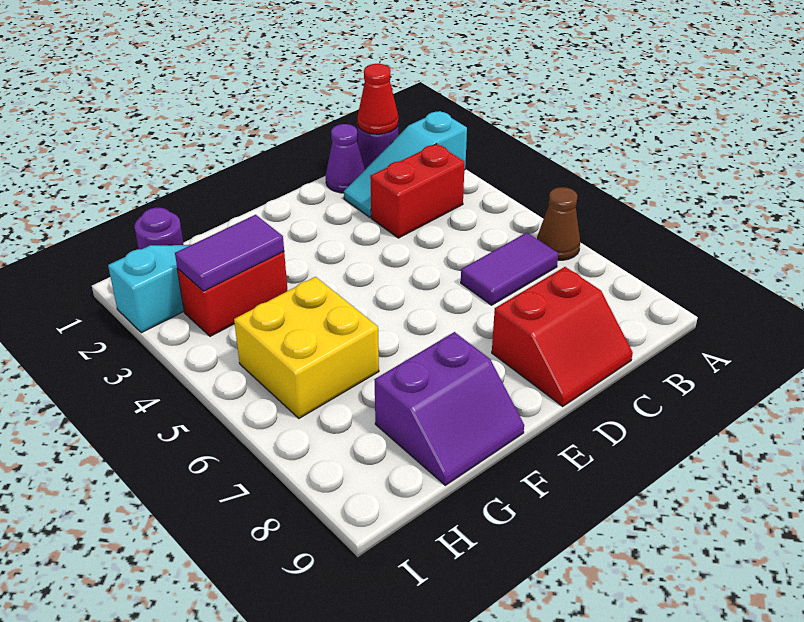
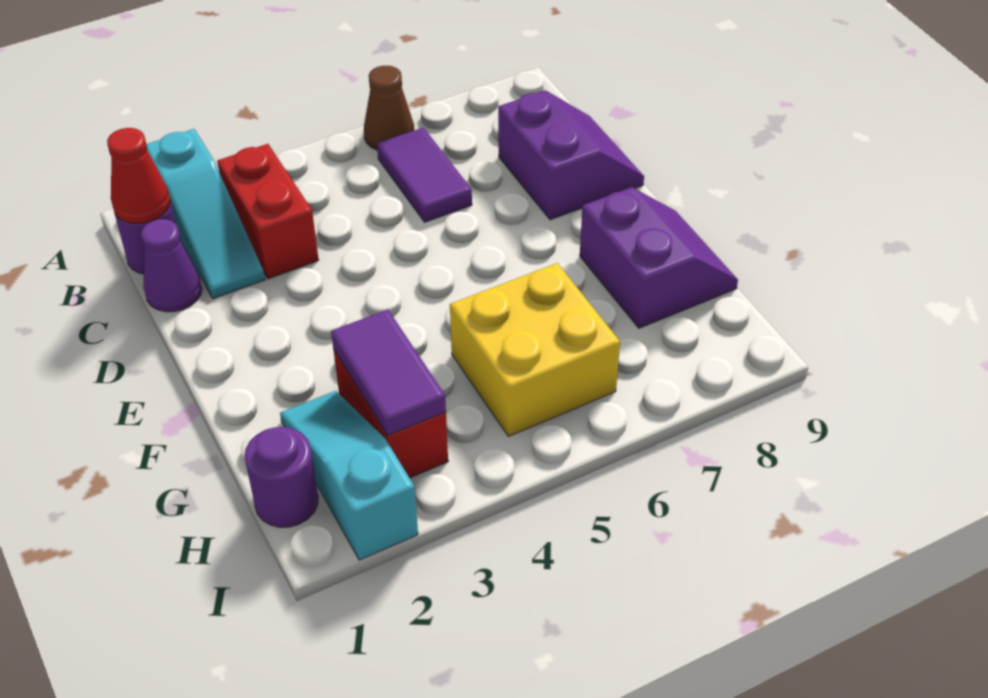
red slope C8:D9 level 1 top 8 -> purple slope C8:D9 level 1 top 8

